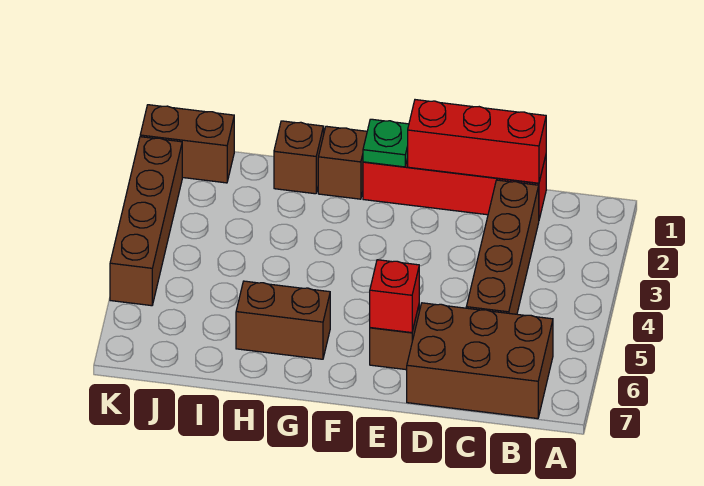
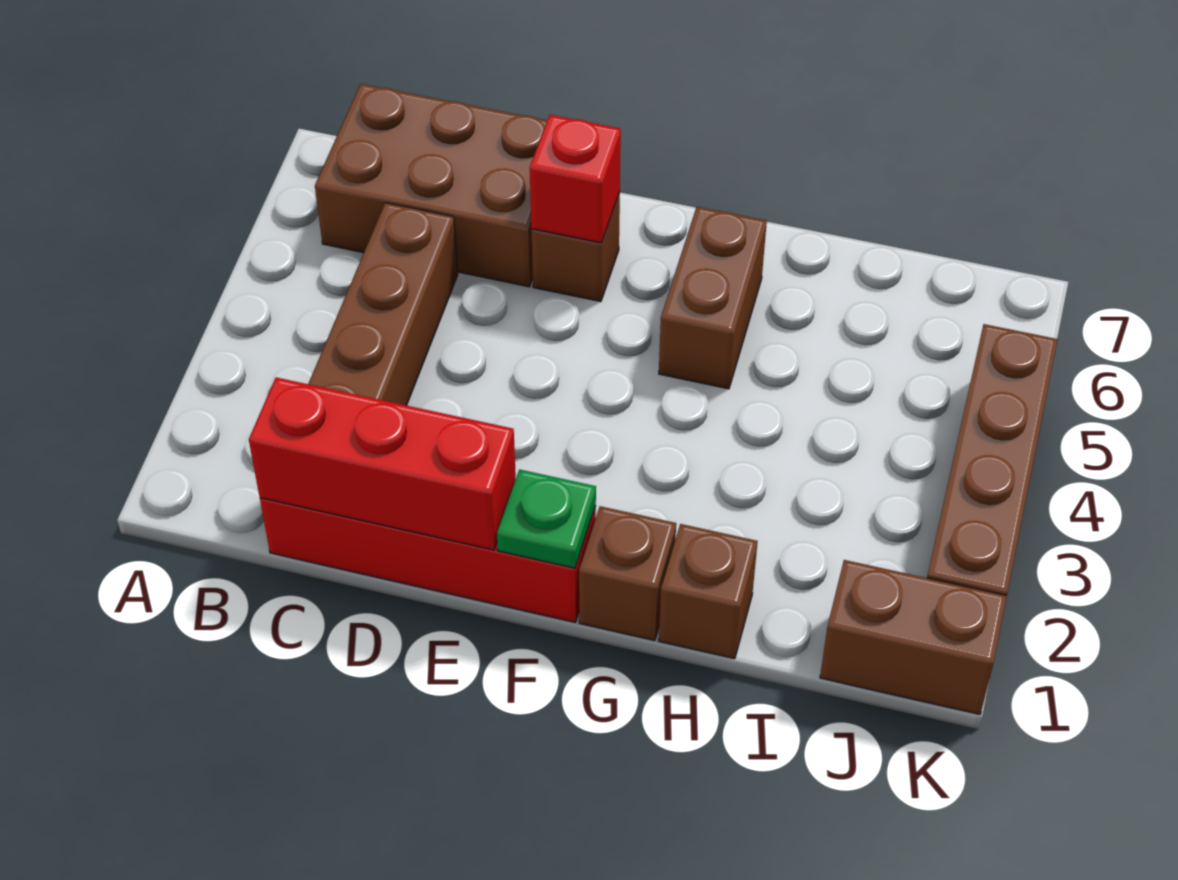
brown brick G6:H6 level 1 -> brown brick G5:G6 level 1

